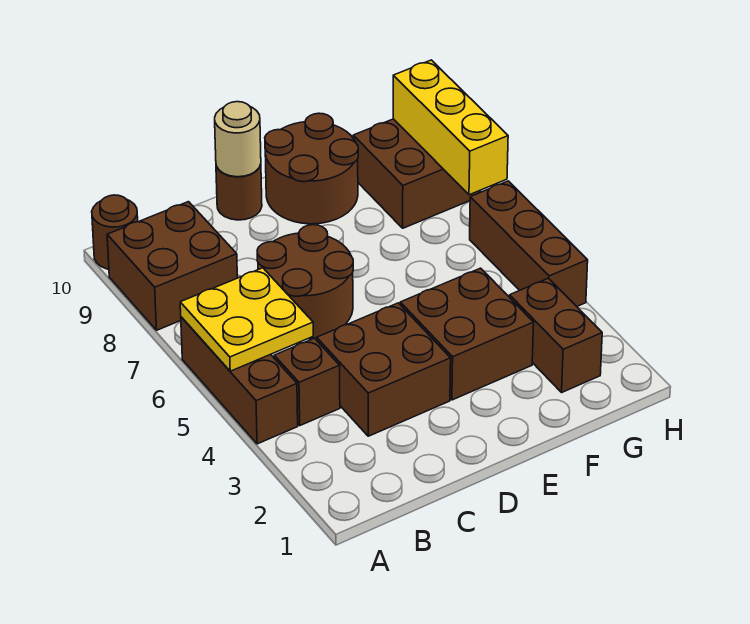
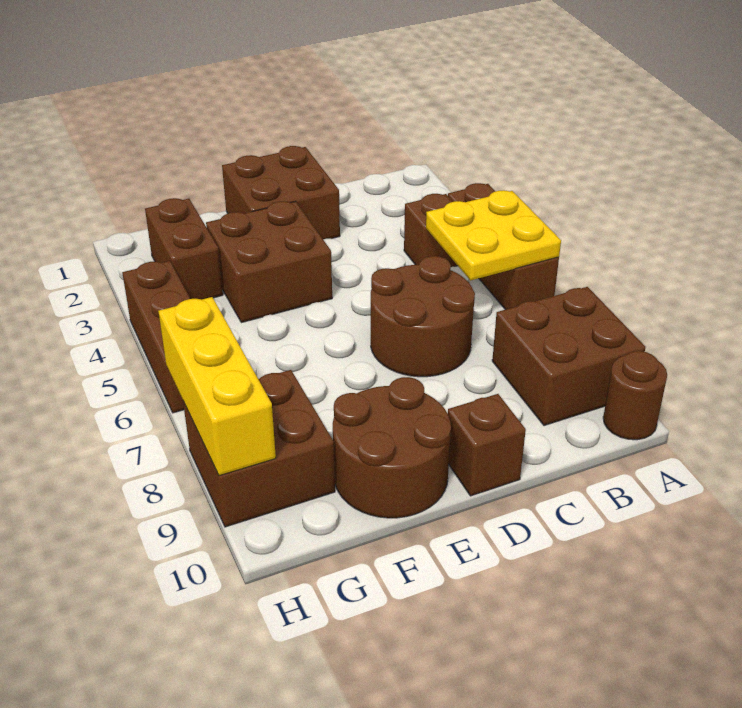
brown brick C3:D4 level 1 -> brown brick D1:E2 level 1
brown round brick D10 level 1 -> brown brick D10 level 1
tan round brick D10 level 2 -> none

